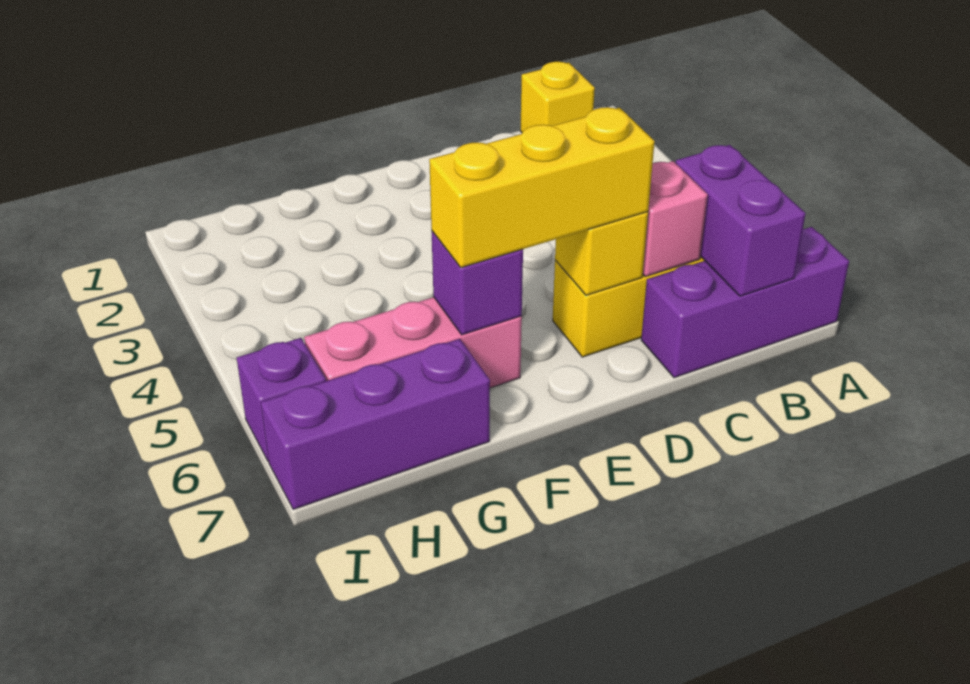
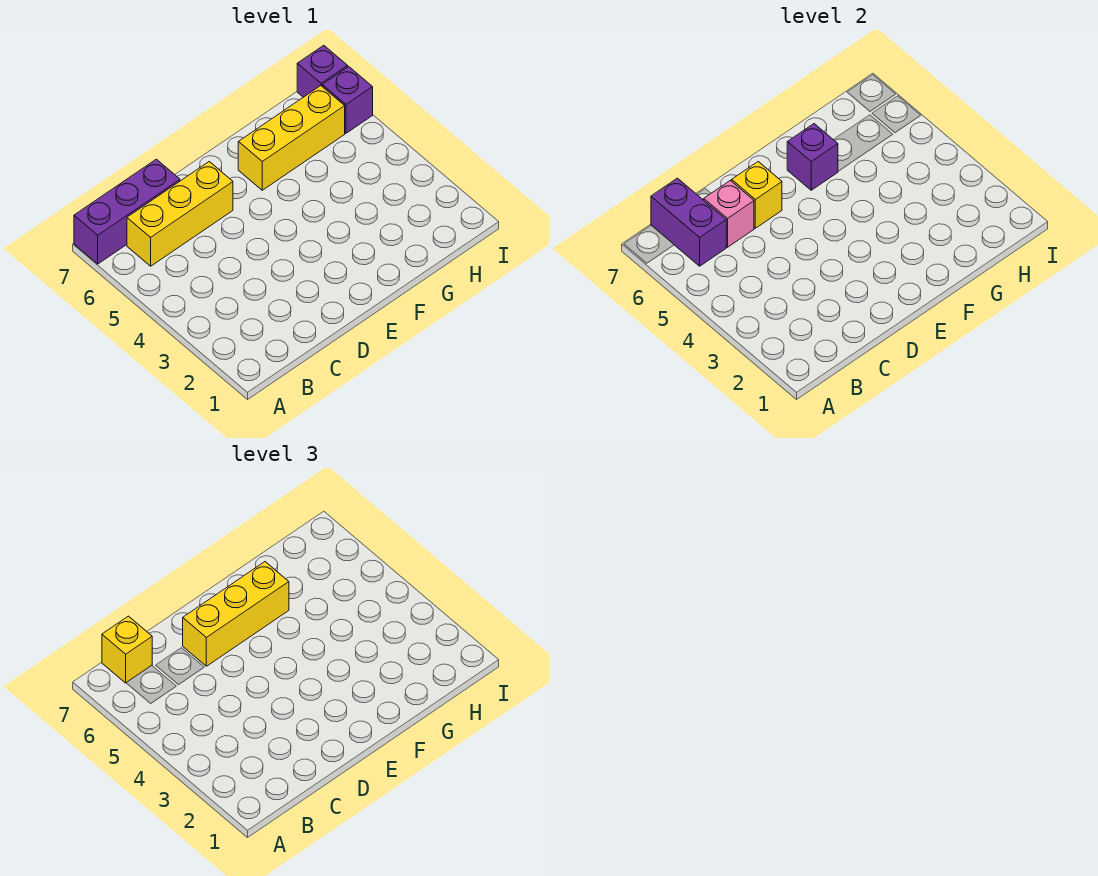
yellow brick B1 level 1 -> yellow brick B7 level 3
pink brick F6:H6 level 1 -> yellow brick F6:H6 level 1
purple brick G7:I7 level 1 -> purple brick I7 level 1

